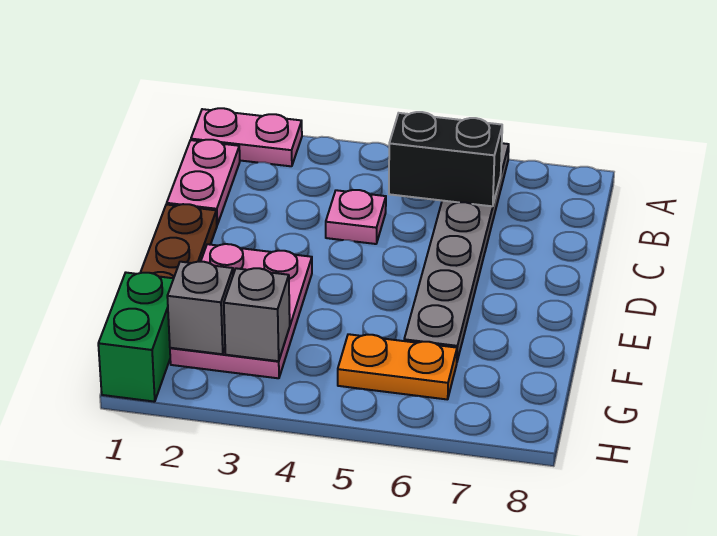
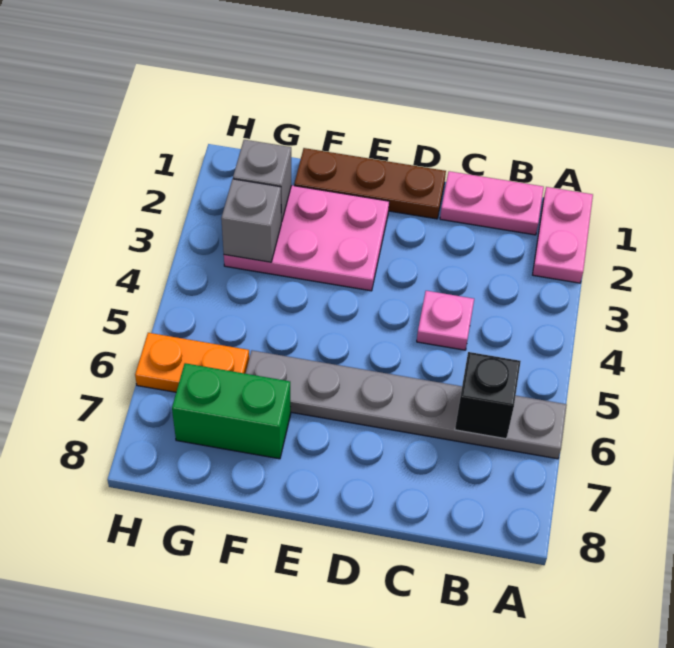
black brick B5:B6 level 2 -> black brick B6 level 2
green brick G1:H1 level 1 -> green brick F7:G7 level 1
orange plate G5:G6 level 1 -> orange plate G6:H6 level 1

